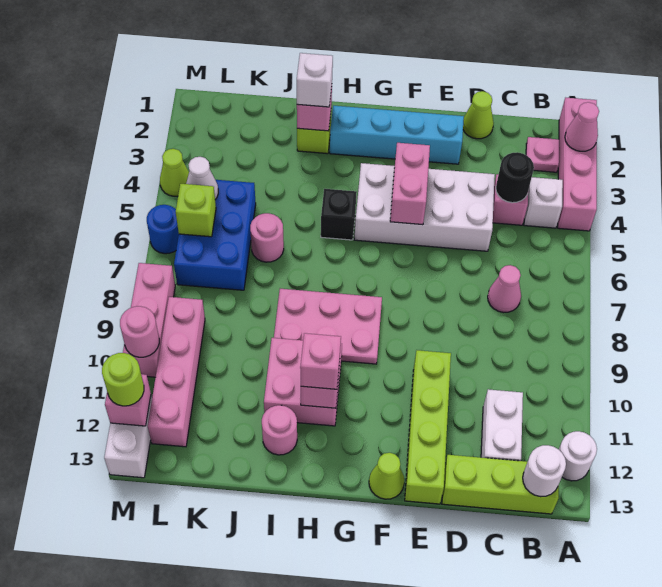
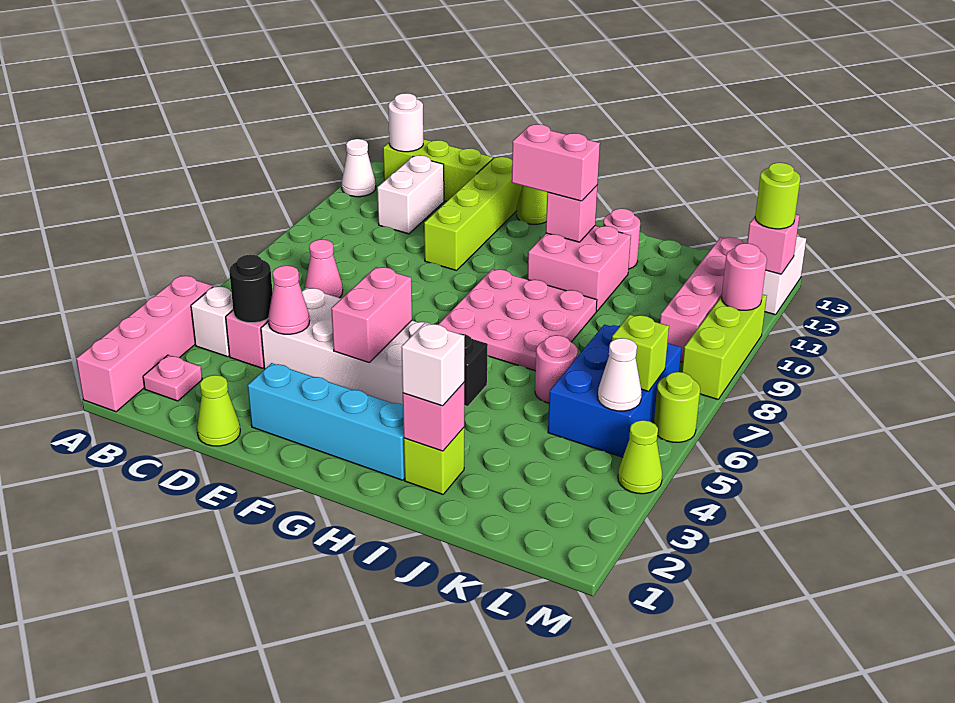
pink cone A2 level 2 -> pink cone D4 level 2
white round brick A12 level 1 -> white cone A12 level 1
pink plate G8:I9 level 1 -> pink plate G7:I9 level 1
pink brick H11 level 3 -> pink brick G11:H11 level 3
blue round brick M6 level 1 -> lime round brick M6 level 1
pink brick M8:M10 level 1 -> lime brick M8:M10 level 1

